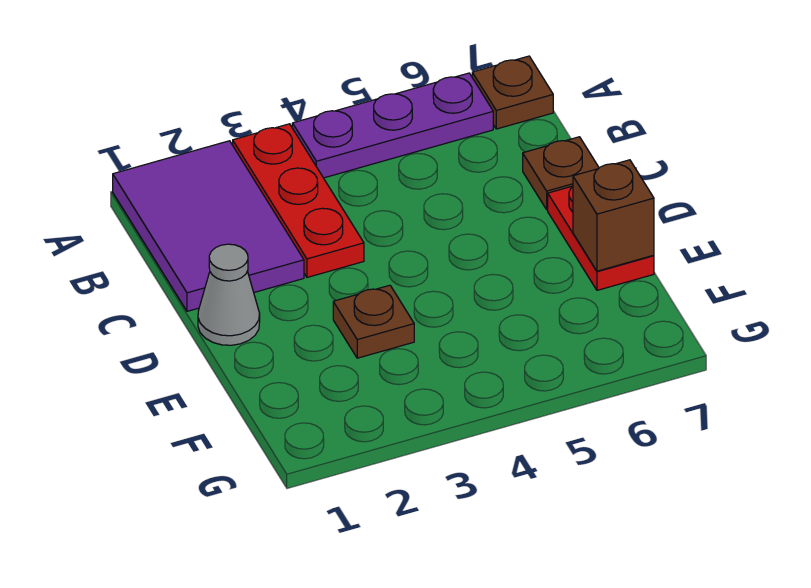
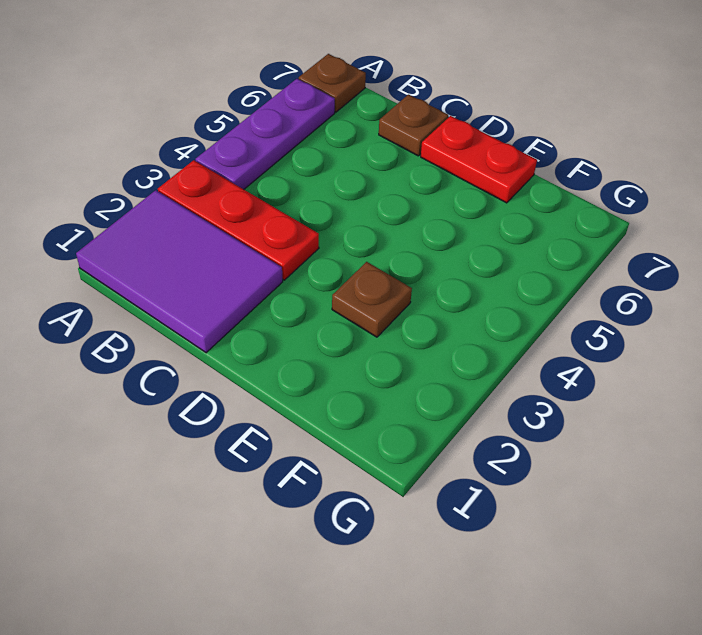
grey cone D1 level 1 -> none
brown brick E7 level 2 -> none

